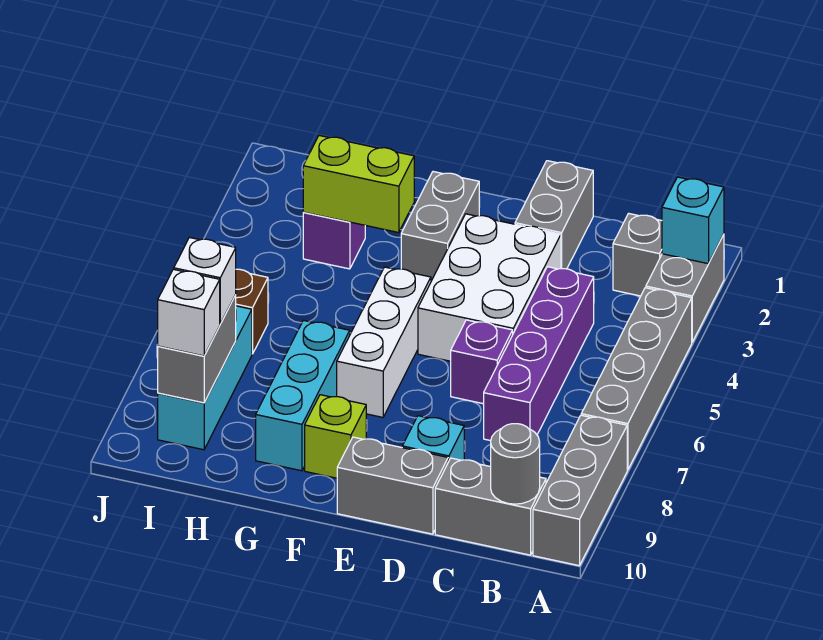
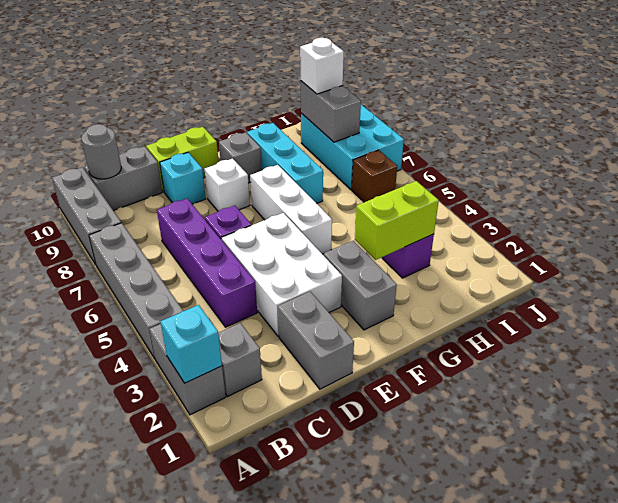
grey brick D10:E10 level 1 -> lime brick D10:E10 level 1
lime brick F9 level 1 -> grey brick F9 level 1
cyan brick I7:I9 level 1 -> cyan brick I7:J9 level 1
white brick I8 level 3 -> white brick E8 level 1

